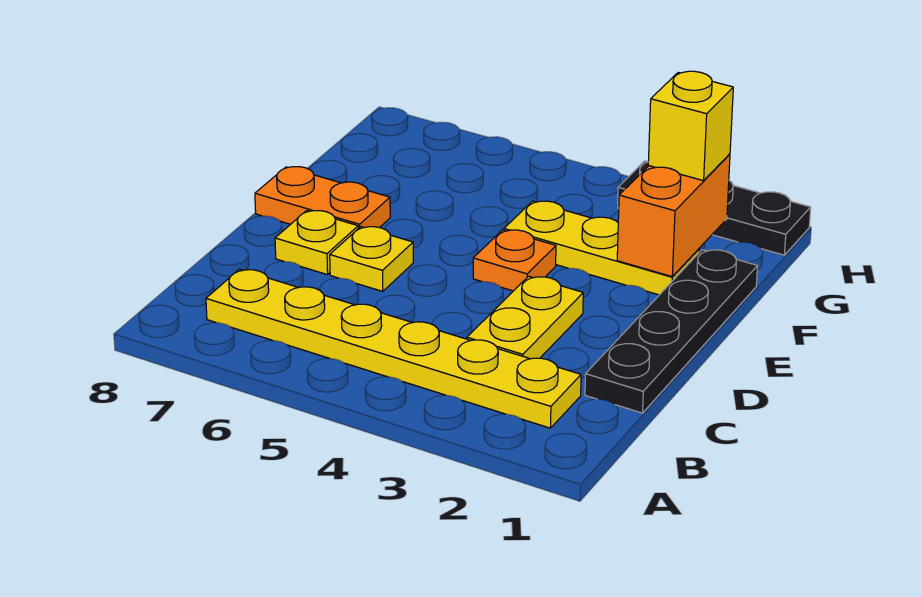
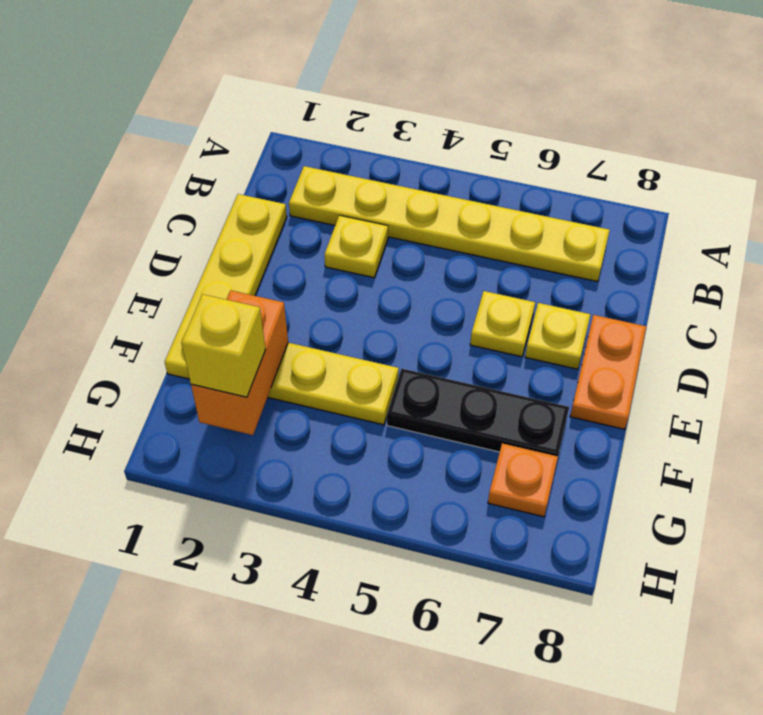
black plate C1:F1 level 1 -> yellow plate C1:F1 level 1
yellow plate C3:D3 level 1 -> yellow plate C3 level 1
orange plate E4 level 1 -> orange plate G7 level 1
orange plate E7:E8 level 1 -> orange plate D8:E8 level 1
black plate H1:H3 level 1 -> black plate F5:F7 level 1

